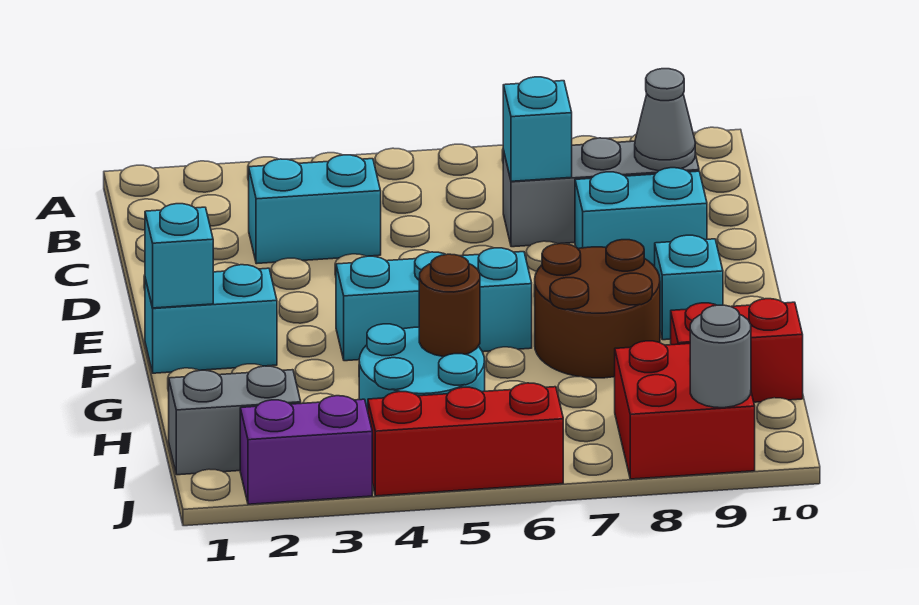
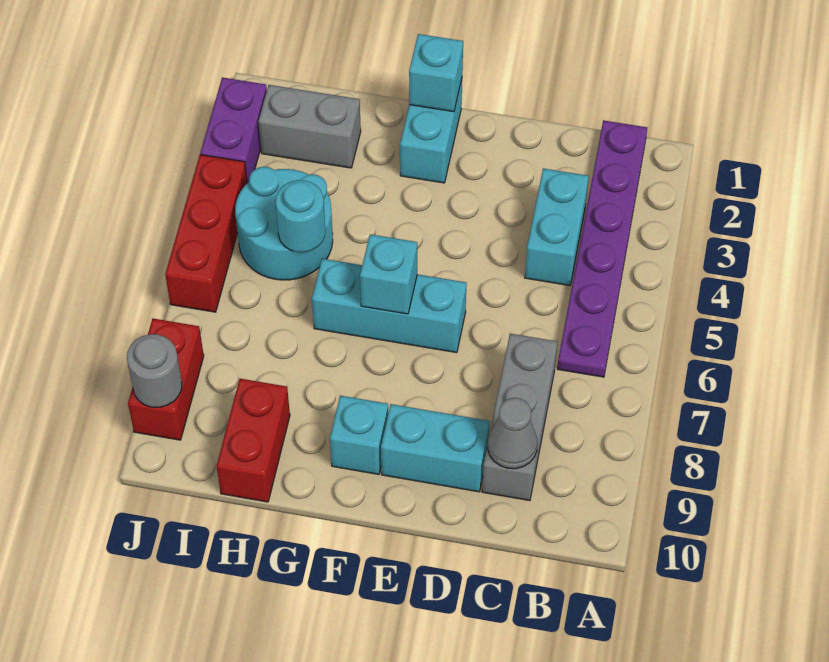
none -> purple plate B1:B6 level 1
cyan brick C7 level 2 -> cyan brick F6 level 2
cyan brick D8:D9 level 1 -> cyan brick D9:E9 level 1
cyan brick F4:F6 level 1 -> cyan brick E6:G6 level 1
brown round brick F7:G8 level 1 -> none
brown round brick H5 level 2 -> cyan round brick H5 level 2
grey brick I1:I2 level 1 -> grey brick H2:I2 level 1
red brick I8:J9 level 1 -> red brick J8:J9 level 1

